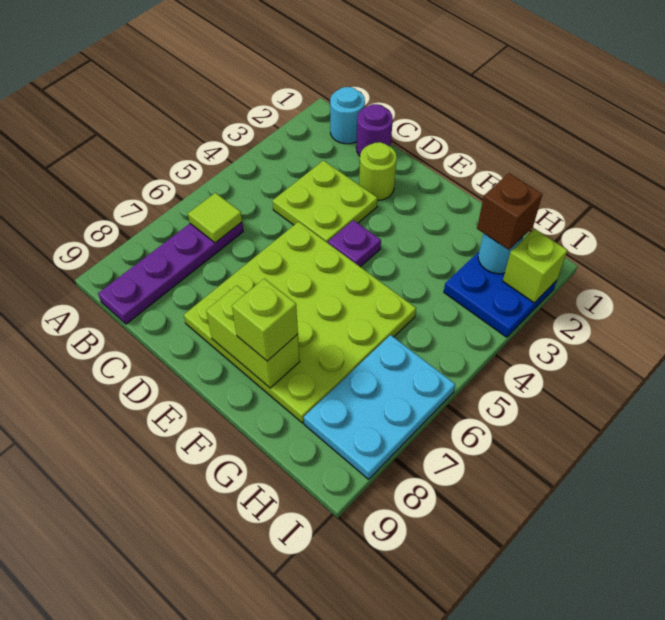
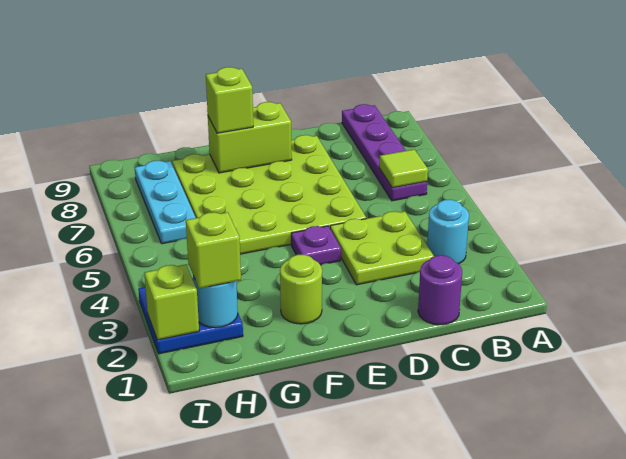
cyan round brick B1 level 1 -> cyan round brick B3 level 1
lime round brick D2 level 1 -> lime round brick F2 level 1
brown brick H2 level 3 -> lime brick H2 level 3
cyan plate H6:I8 level 1 -> cyan plate H6:H8 level 1

